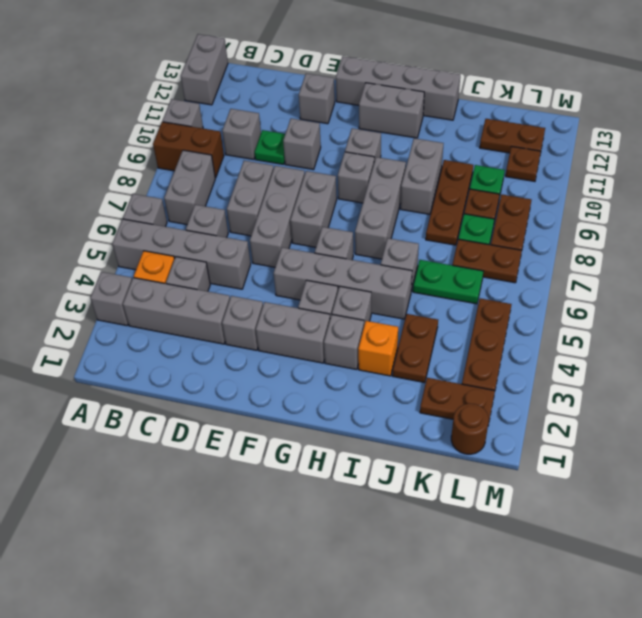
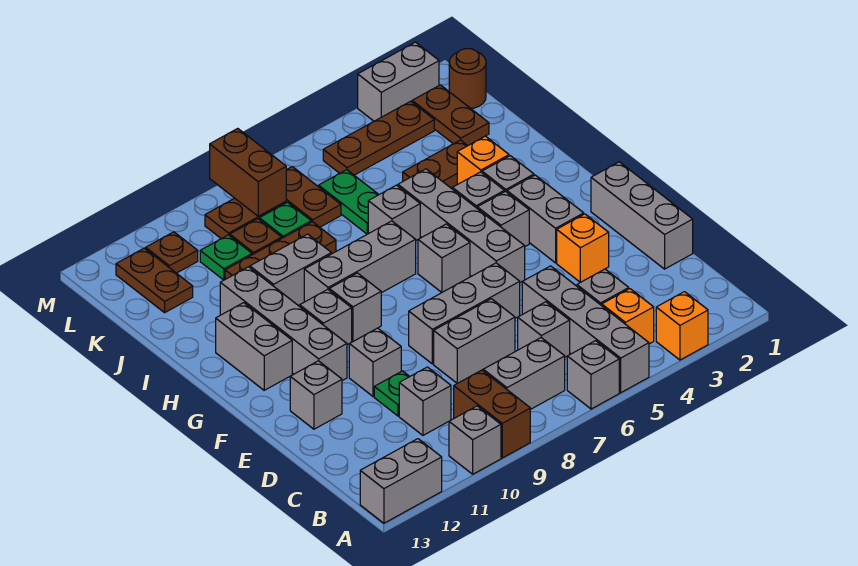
grey brick A3 level 1 -> orange brick A3 level 1
grey brick B3:D3 level 1 -> grey brick D1:F1 level 1
grey brick E3 level 1 -> orange brick E3 level 1
grey brick F7:F8 level 1 -> grey brick M2:M3 level 1
grey brick F13:I13 level 1 -> grey brick F11:I11 level 1
none -> brown brick L8:M8 level 2

